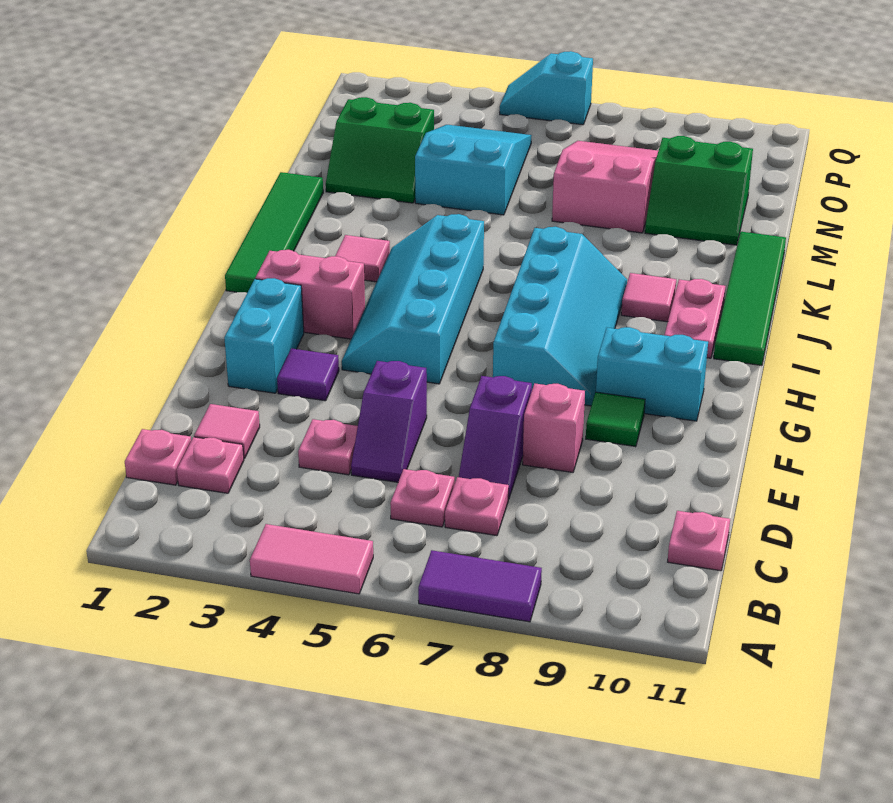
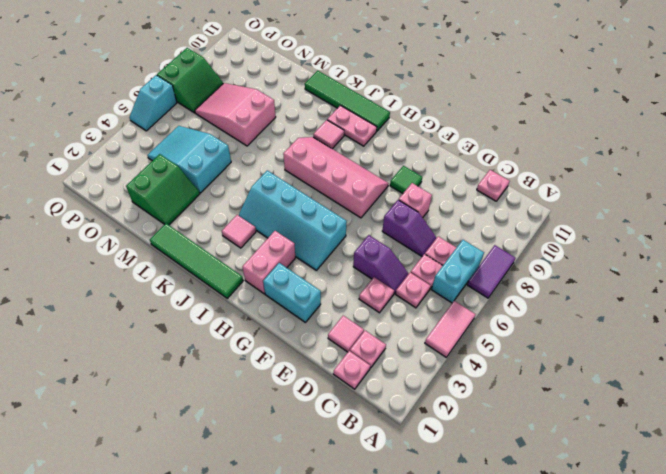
none -> pink plate C5 level 1
purple tile F3 level 1 -> none
cyan slope G7:J8 level 1 top 7 -> pink slope G7:J8 level 1 top 7
cyan brick G9:G10 level 1 -> cyan brick B6:B7 level 1
green slope M9:N10 level 1 top N -> green slope P7:Q8 level 1 top Q

